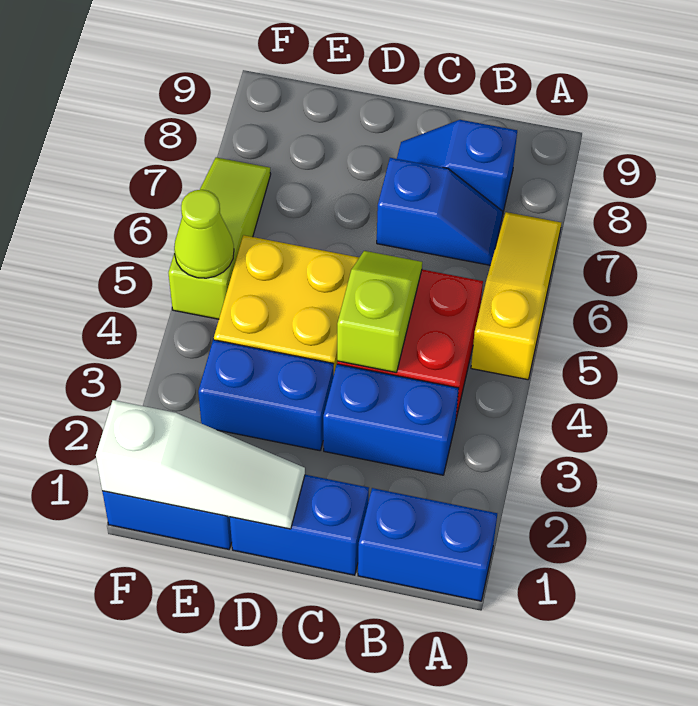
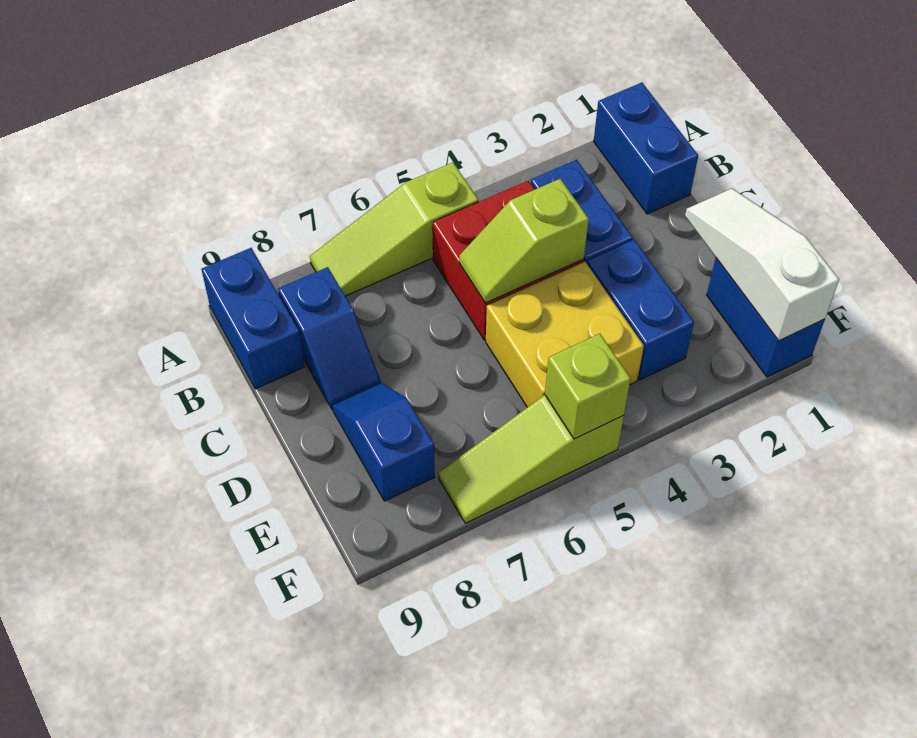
yellow slope A5:A7 level 1 top 5 -> lime slope A5:A7 level 1 top 5
blue slope B7:C7 level 1 top C -> blue slope D8:E8 level 1 top E
blue brick C1:D1 level 1 -> blue brick A9:B9 level 1
lime cone F5 level 2 -> lime brick F5 level 2

